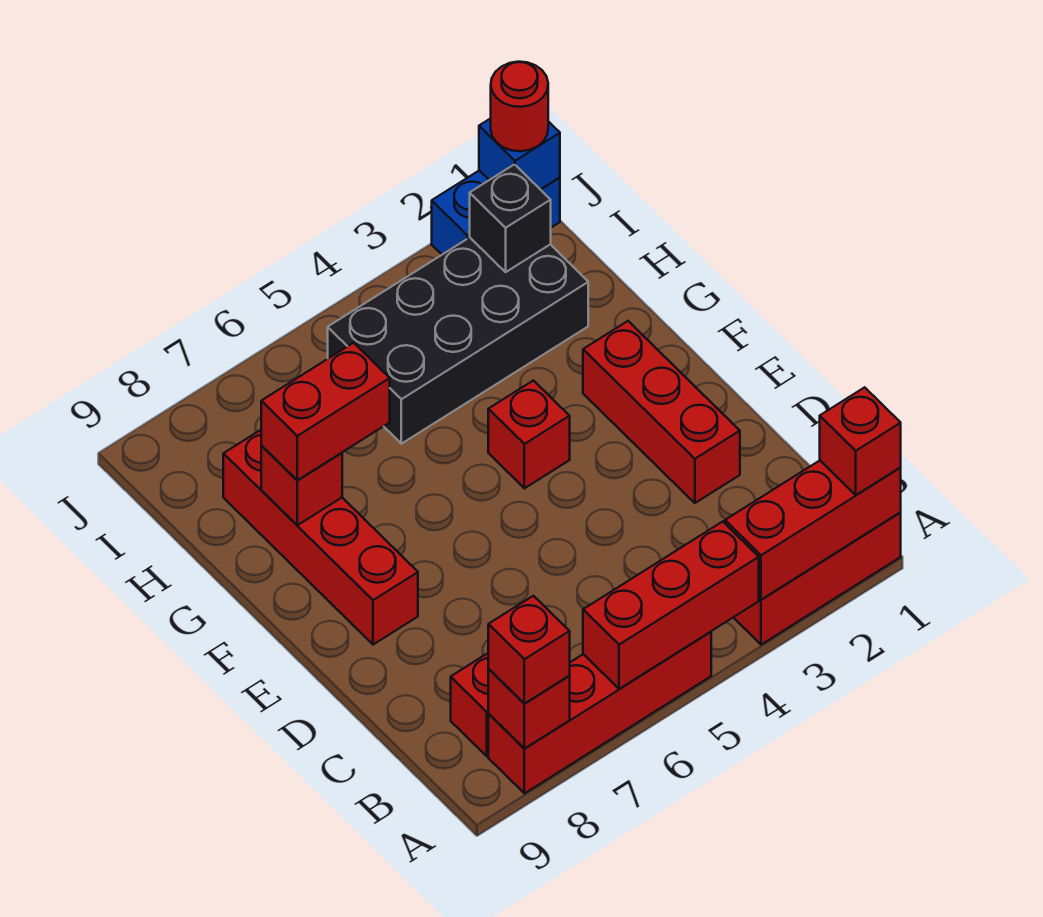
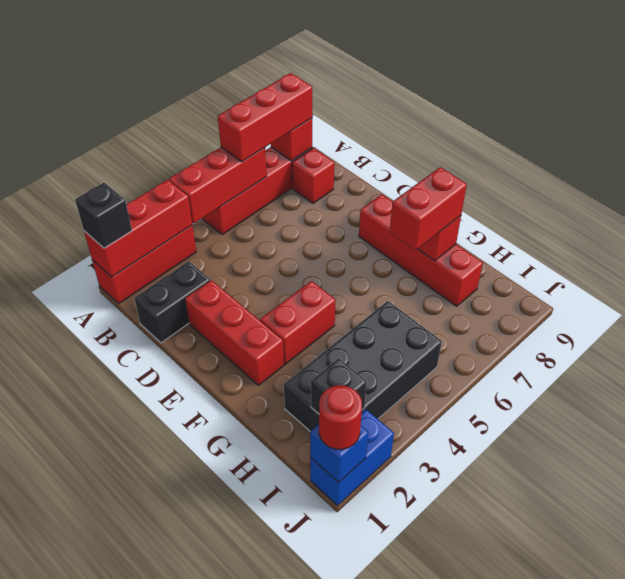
red brick A1 level 3 -> black brick A1 level 3
red brick A8 level 3 -> red brick A6:A8 level 3
none -> black brick C1:C2 level 1
red brick F4 level 1 -> red brick F3:F4 level 1

